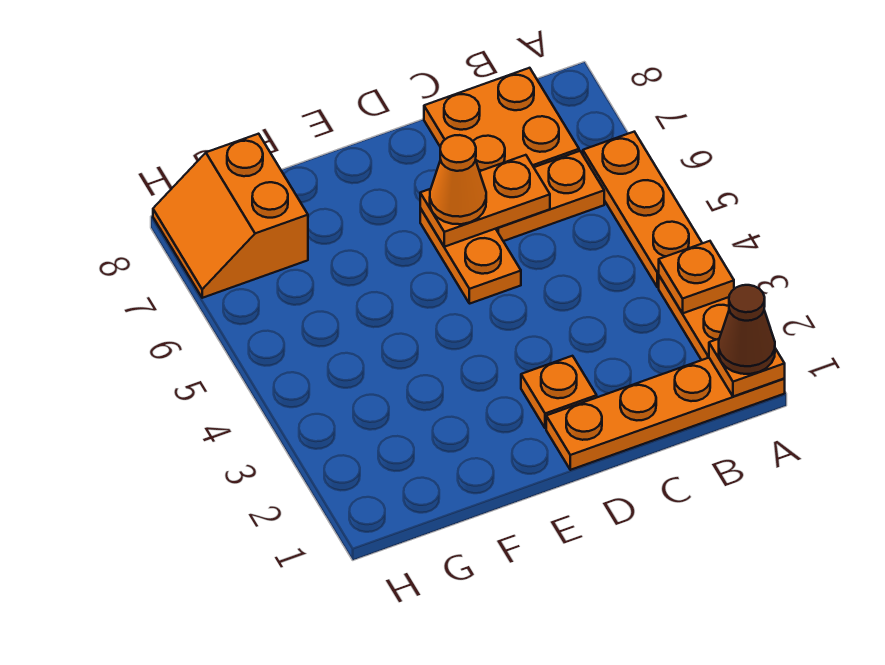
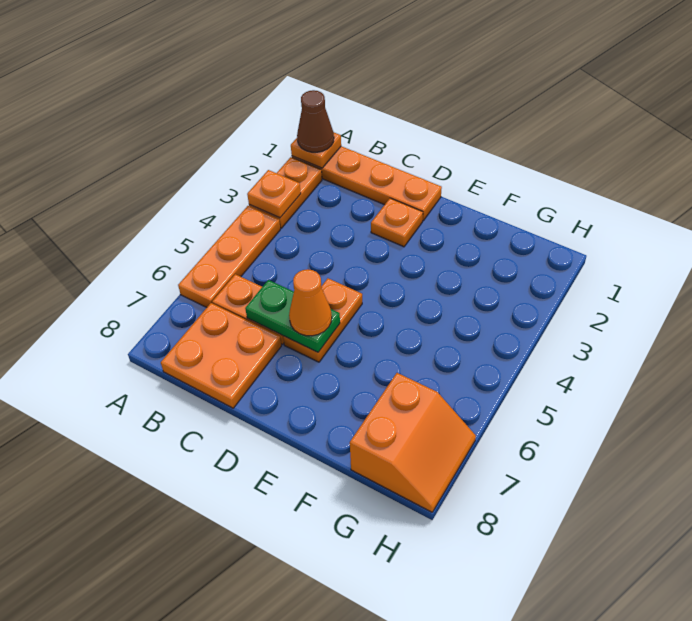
orange plate C6:D6 level 2 -> green plate C6:D6 level 2

